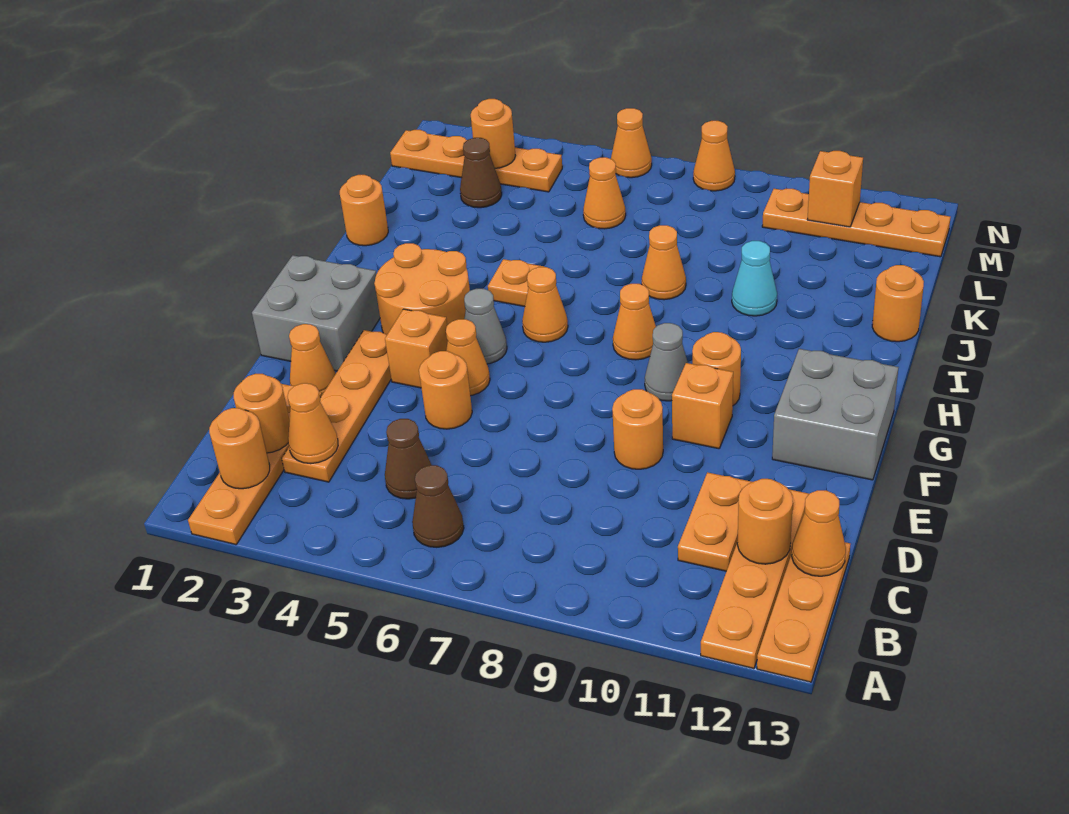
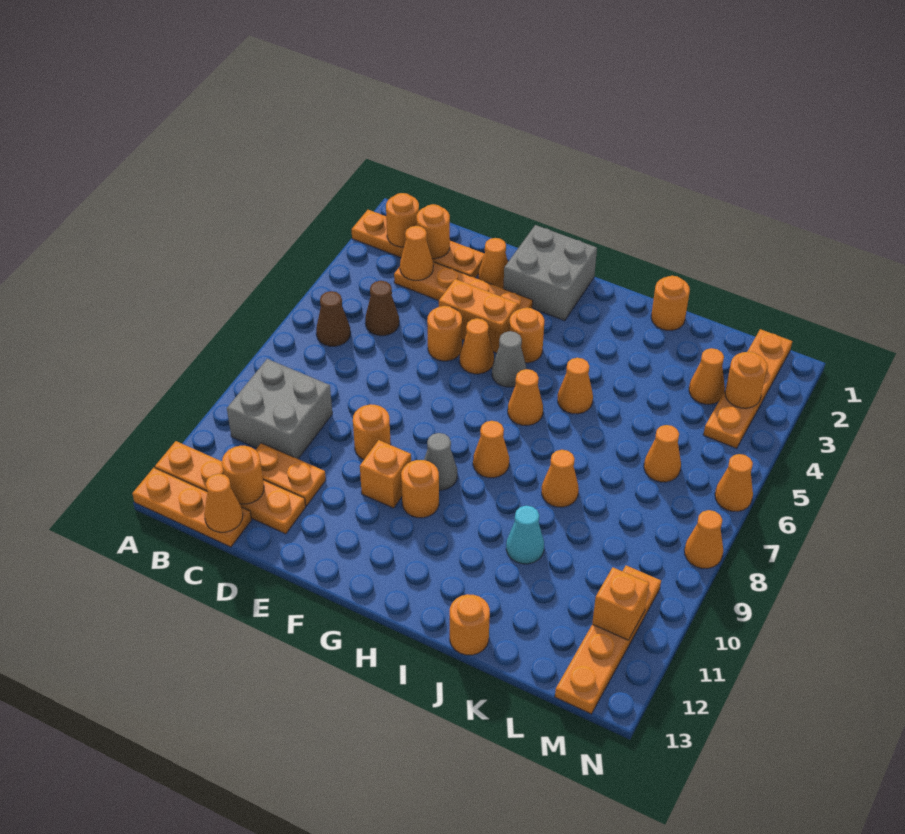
orange brick F4 level 1 -> orange brick E4:F4 level 1
grey brick F12:G13 level 1 -> grey brick B9:C10 level 1
orange round brick G3:H4 level 1 -> orange round brick G4 level 1
orange plate I5 level 1 -> orange cone I5 level 1
brown cone L3 level 1 -> orange cone L3 level 1

